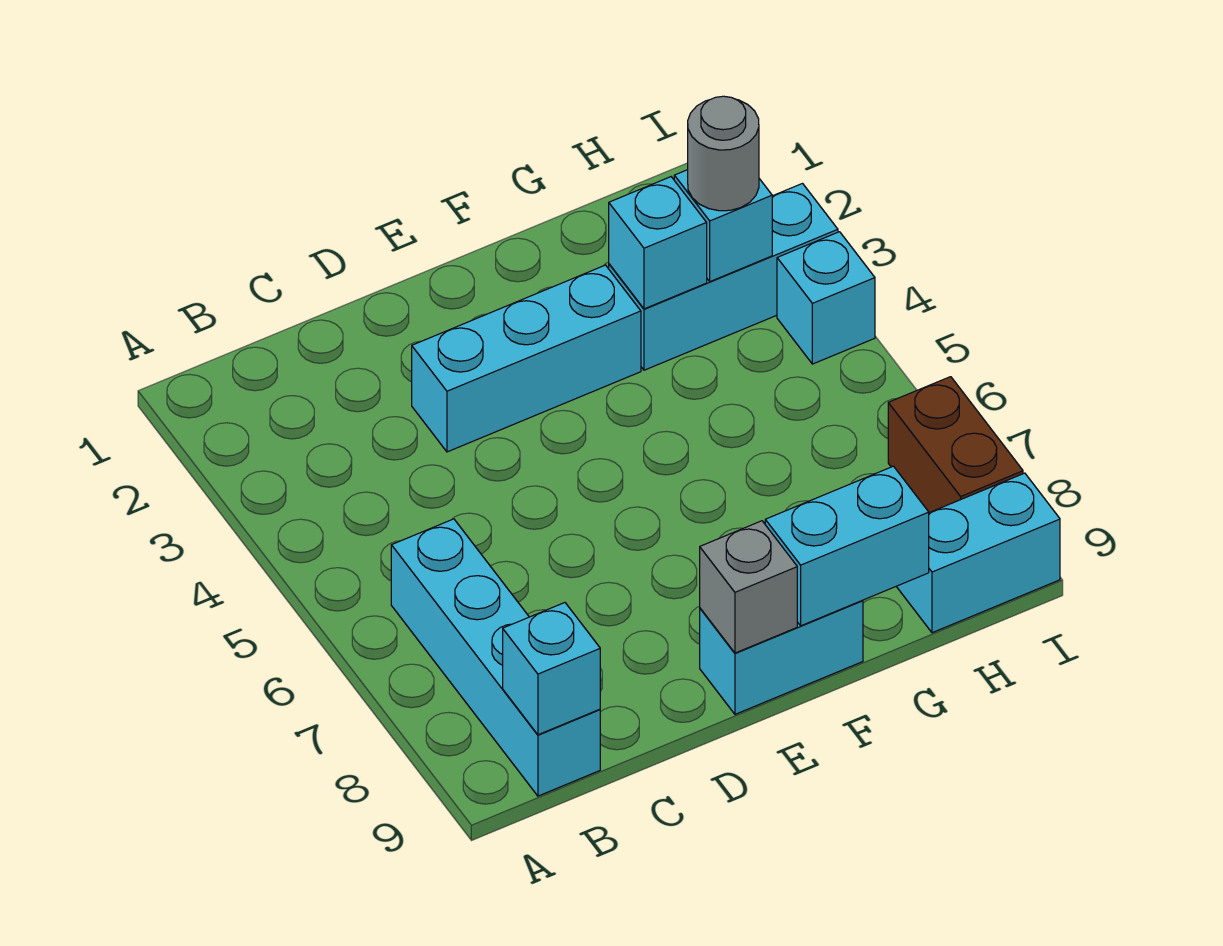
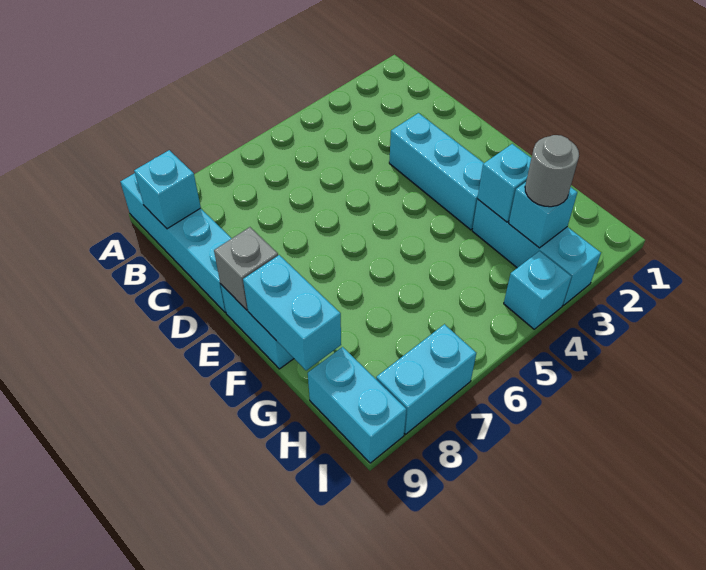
cyan brick B6:B9 level 1 -> cyan brick A9:D9 level 1
brown brick I7:I8 level 1 -> cyan brick I7:I8 level 1

